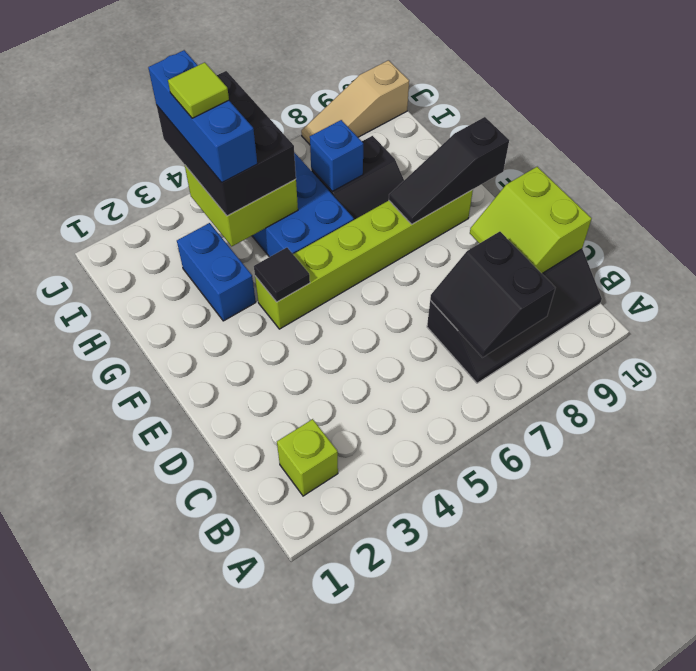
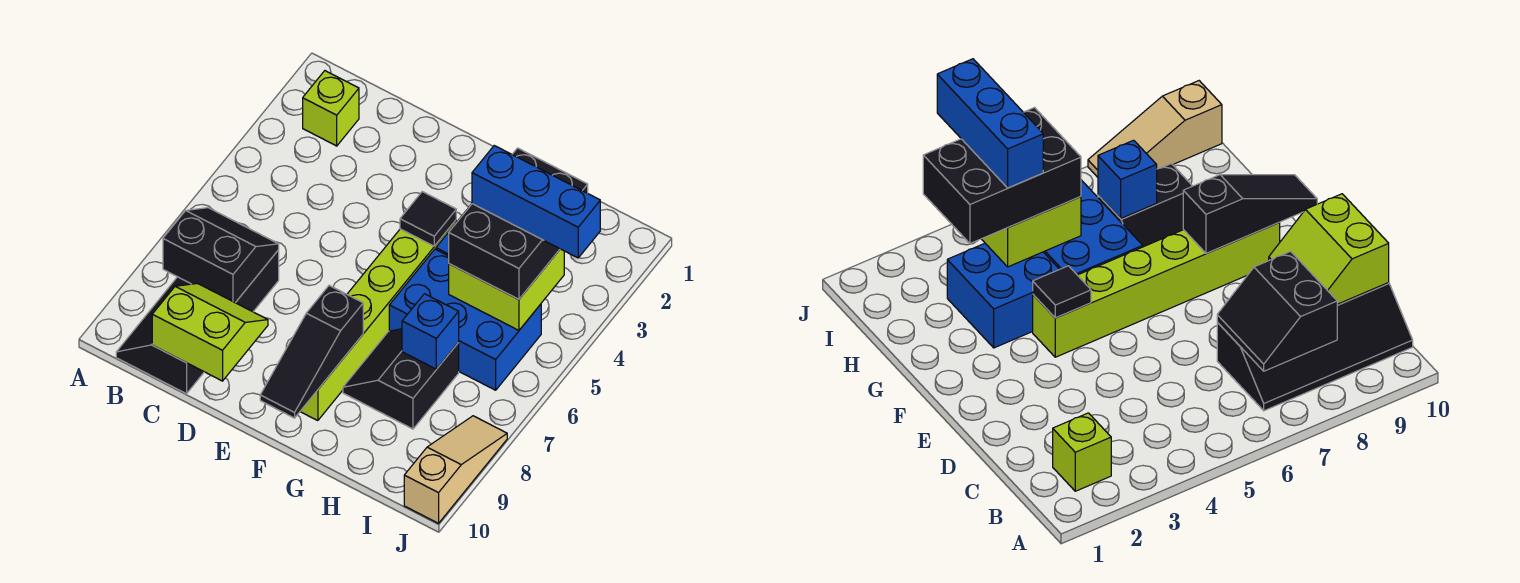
black slope F8:F10 level 2 top 10 -> black slope F8:F10 level 2 top 8
blue brick G3:H3 level 1 -> blue brick G3:H4 level 1
black brick H4:J5 level 3 -> black brick H3:I5 level 3
lime tile I4 level 5 -> none

